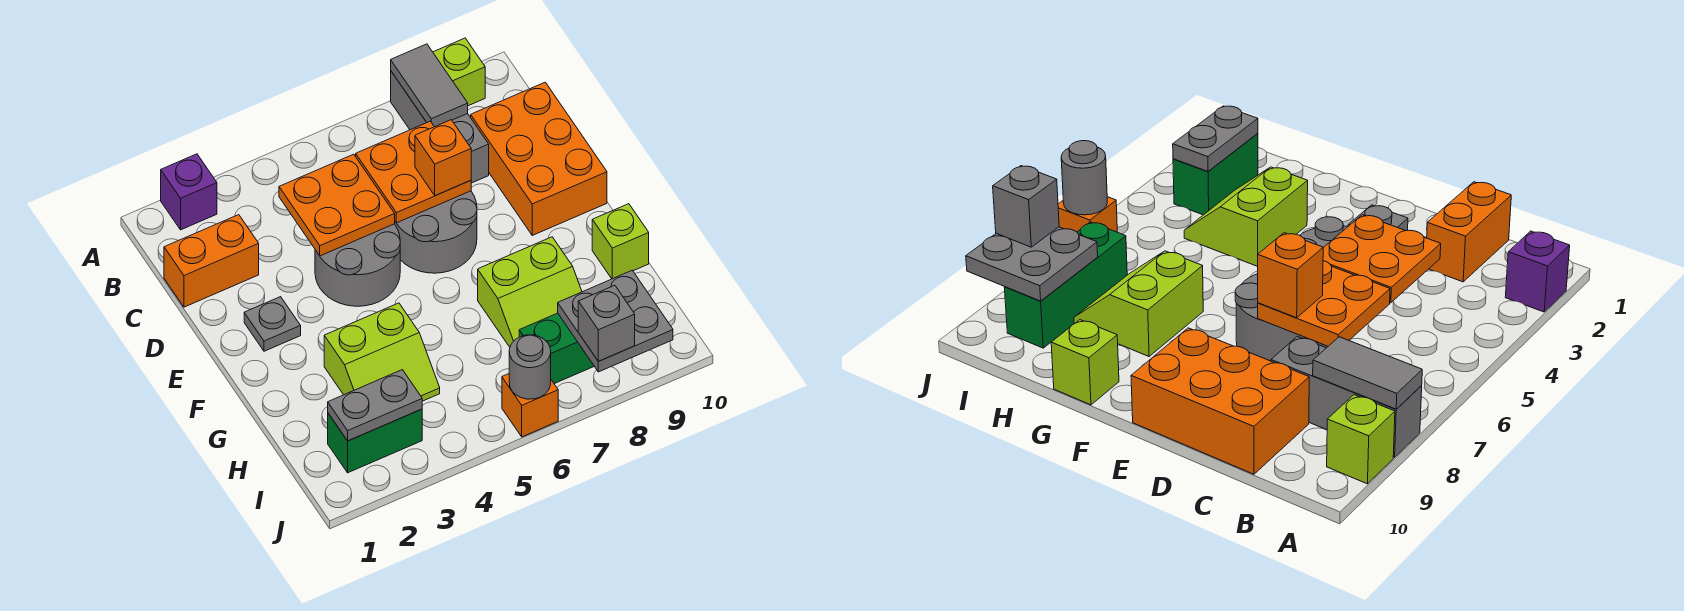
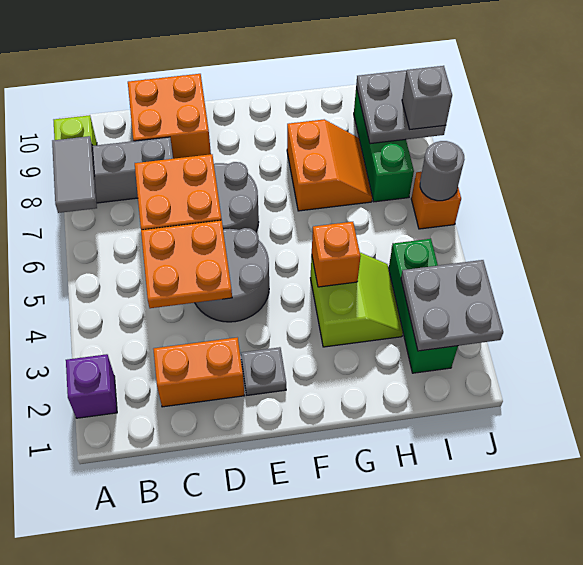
grey tile A8:B8 level 2 -> grey tile A7:A8 level 2
orange brick C1:C2 level 1 -> orange brick C2:D2 level 1
orange brick C9:E10 level 1 -> orange brick C9:D10 level 1
orange brick D7 level 3 -> orange brick G4 level 2
lime slope G7:H8 level 1 top G -> orange slope G7:H8 level 1 top G
lime brick G10 level 1 -> none
green brick I2:I3 level 1 -> green brick I2:I4 level 1
grey plate I2:I3 level 2 -> grey plate I2:J3 level 2

